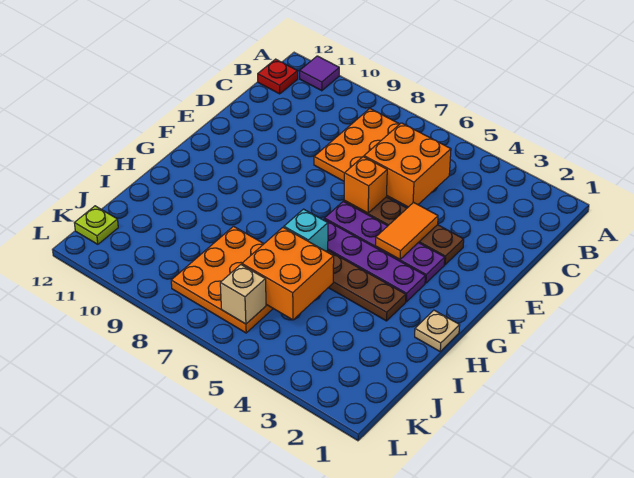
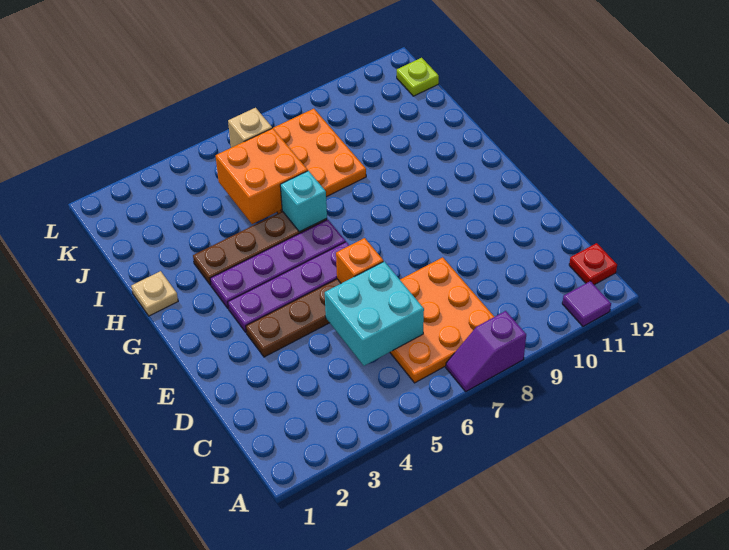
none -> purple slope A7:A8 level 1 top 8
orange brick C5:D6 level 2 -> cyan brick C5:D6 level 2
orange tile E4:F4 level 2 -> none

